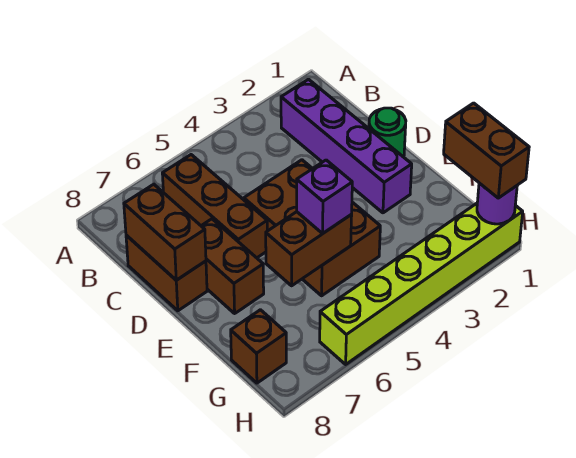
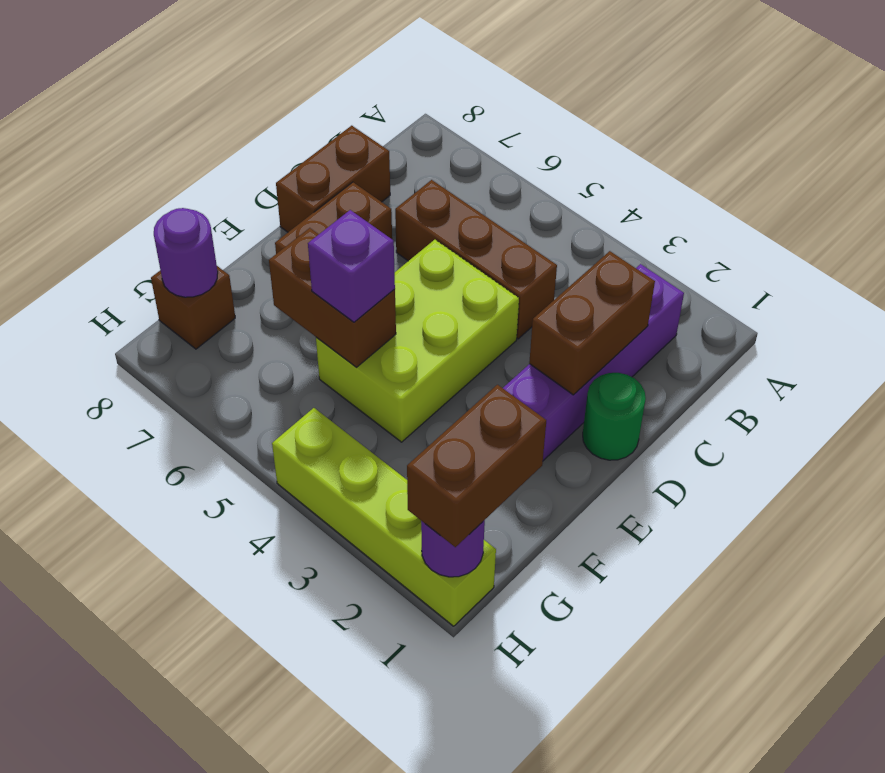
brown brick B6:D6 level 1 -> brown brick C4:C6 level 1
brown brick C8:D8 level 2 -> brown brick C2:D2 level 2
brown brick D4:F5 level 1 -> lime brick D4:F5 level 1
none -> purple round brick G8 level 2
lime brick H1:H6 level 1 -> lime brick H1:H4 level 1

